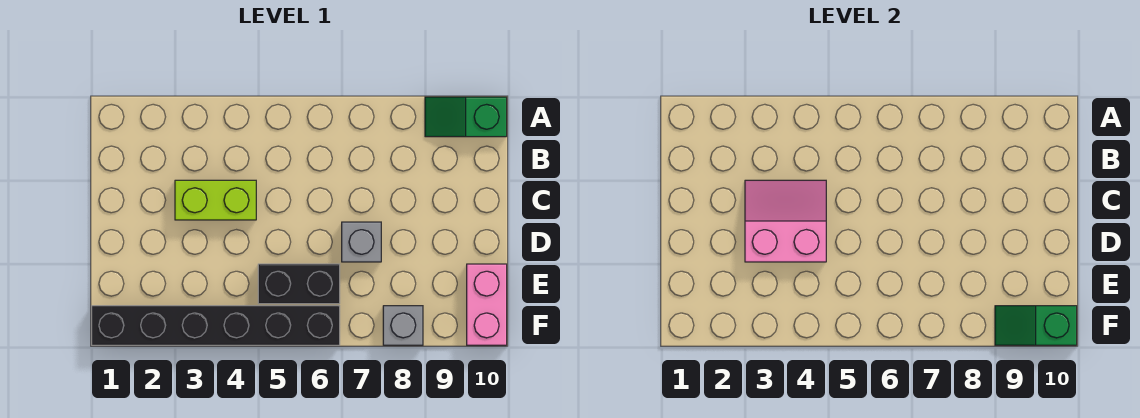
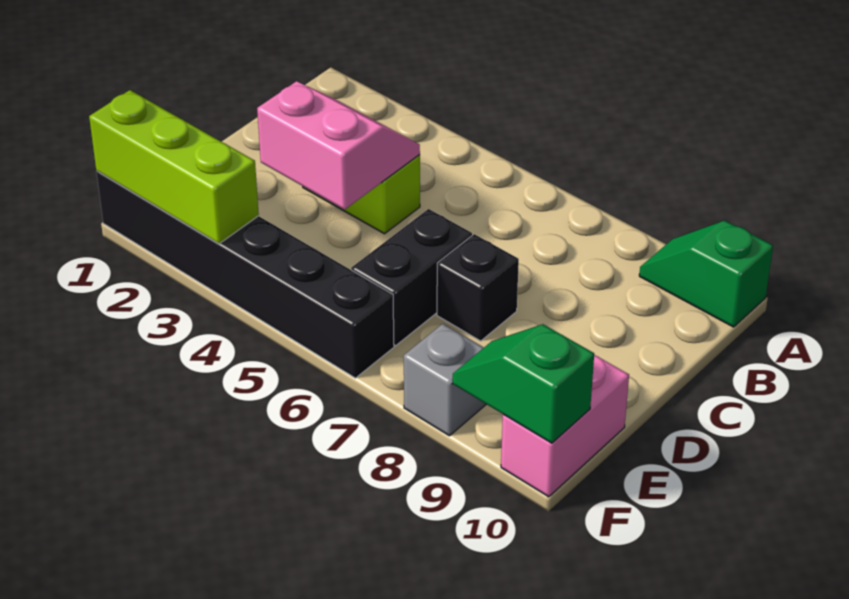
grey brick D7 level 1 -> black brick D7 level 1
black brick E5:E6 level 1 -> black brick D6:E6 level 1
none -> lime brick F1:F3 level 2

